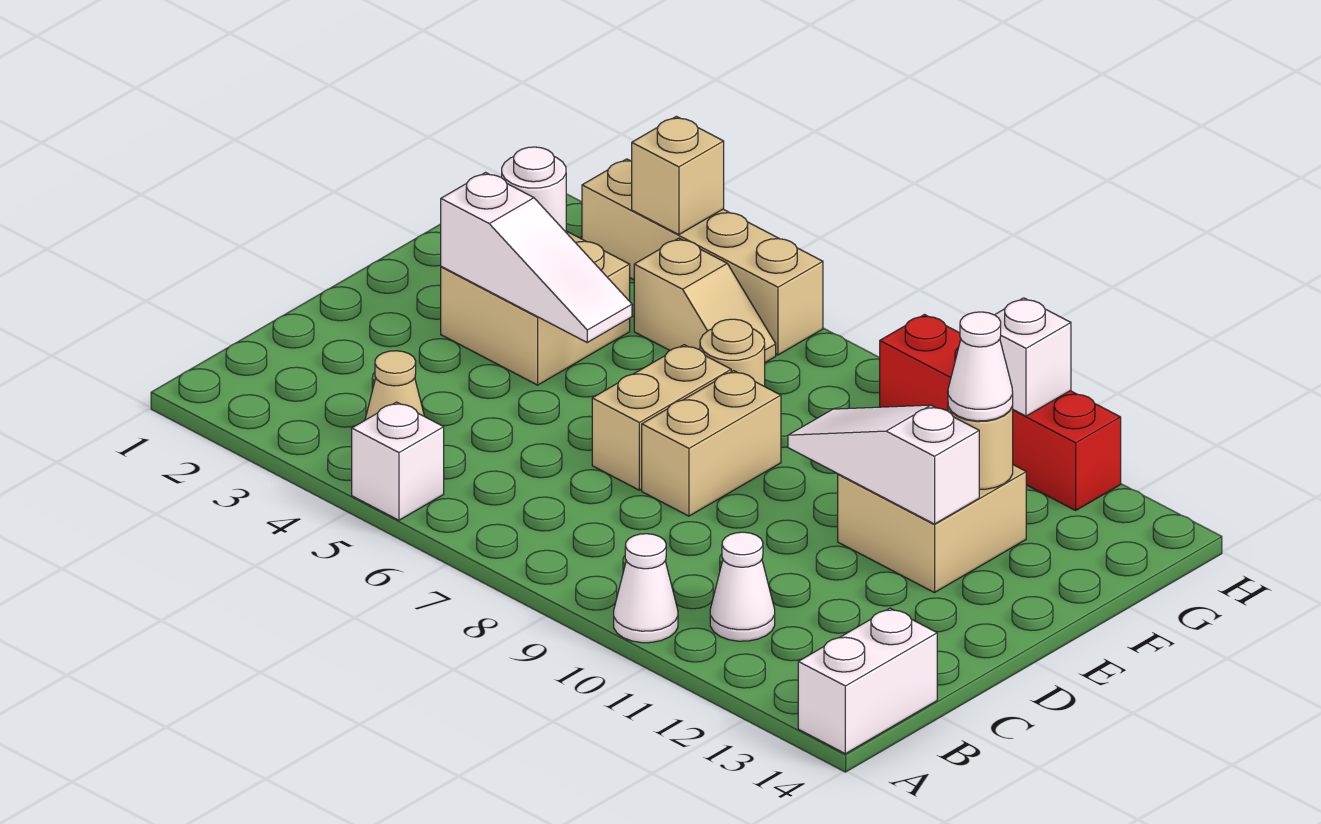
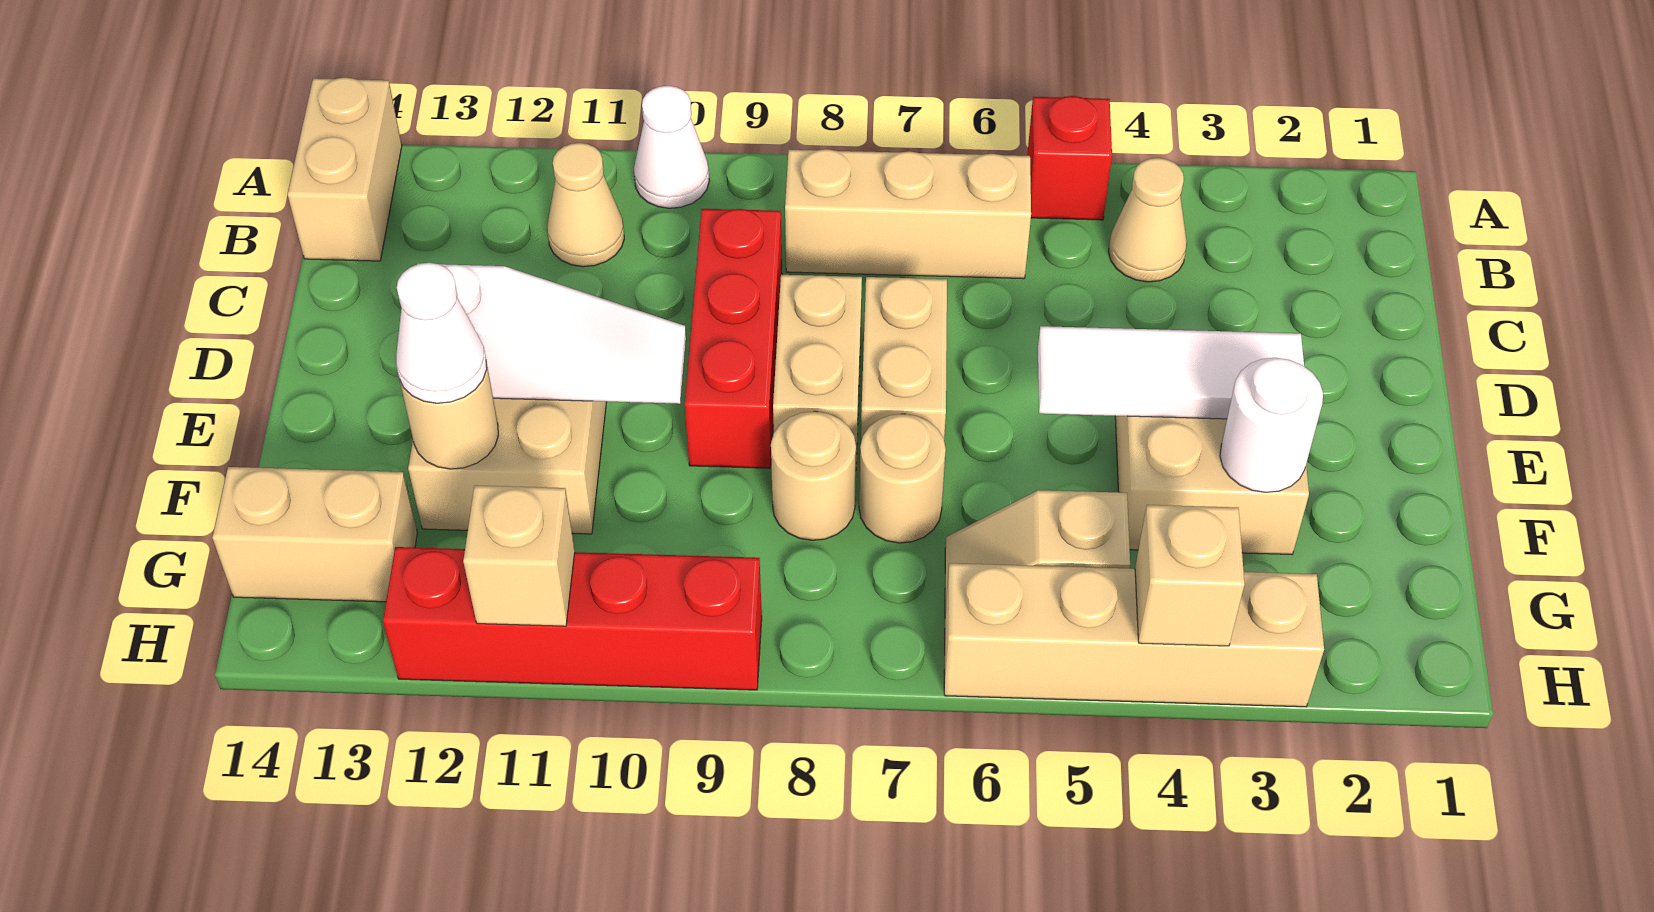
white brick A5 level 1 -> red brick A5 level 1
white brick A14:B14 level 1 -> tan brick A14:B14 level 1
none -> tan brick B6:B8 level 1
white cone B11 level 1 -> tan cone B11 level 1
none -> red brick C9:E9 level 1
white slope E3:E5 level 2 top 3 -> white tile E3:E5 level 2
none -> tan round brick F8 level 1
none -> tan brick G13:G14 level 1
white brick H11 level 2 -> tan brick H11 level 2

